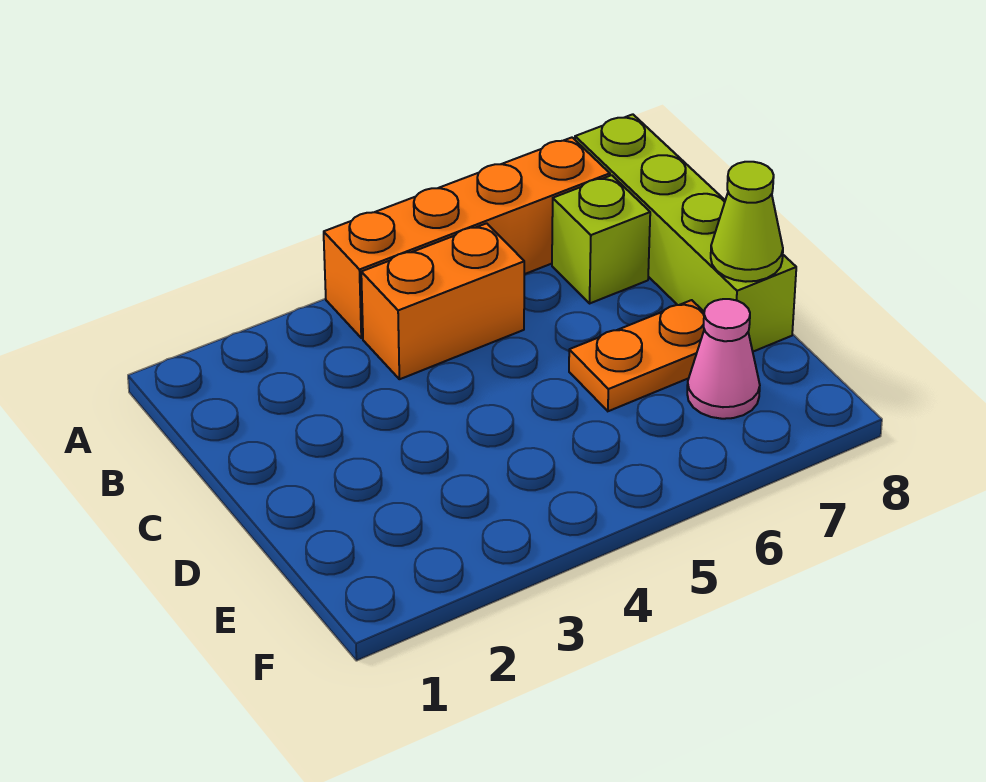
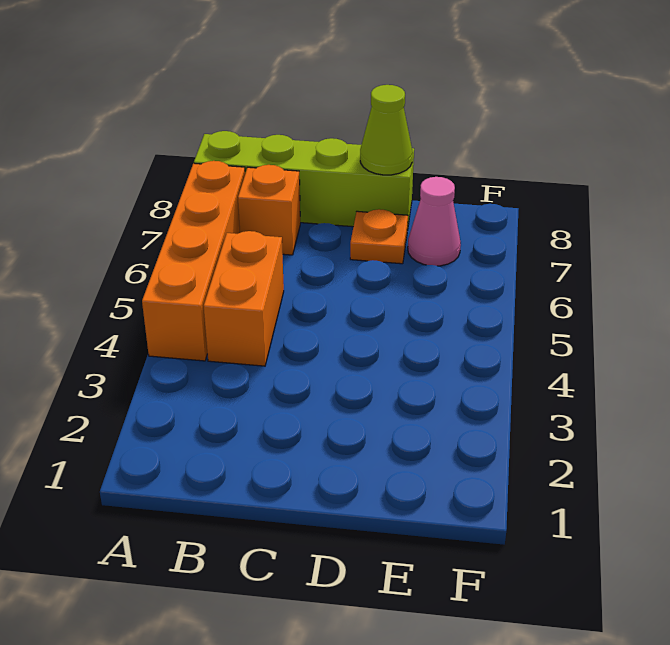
lime brick B7 level 1 -> orange brick B7 level 1
orange plate D6:D7 level 1 -> orange plate D7 level 1

